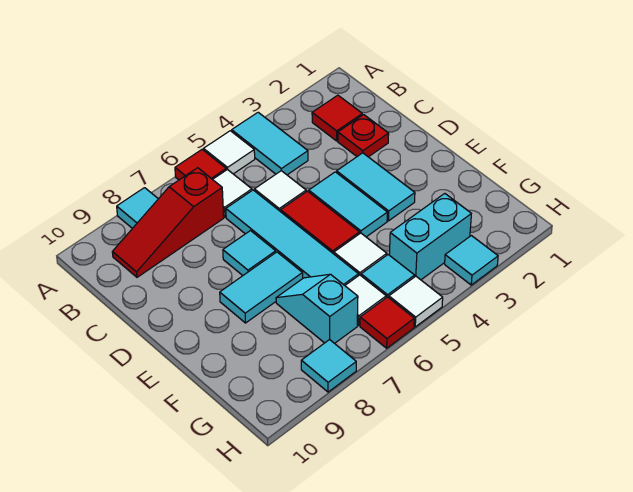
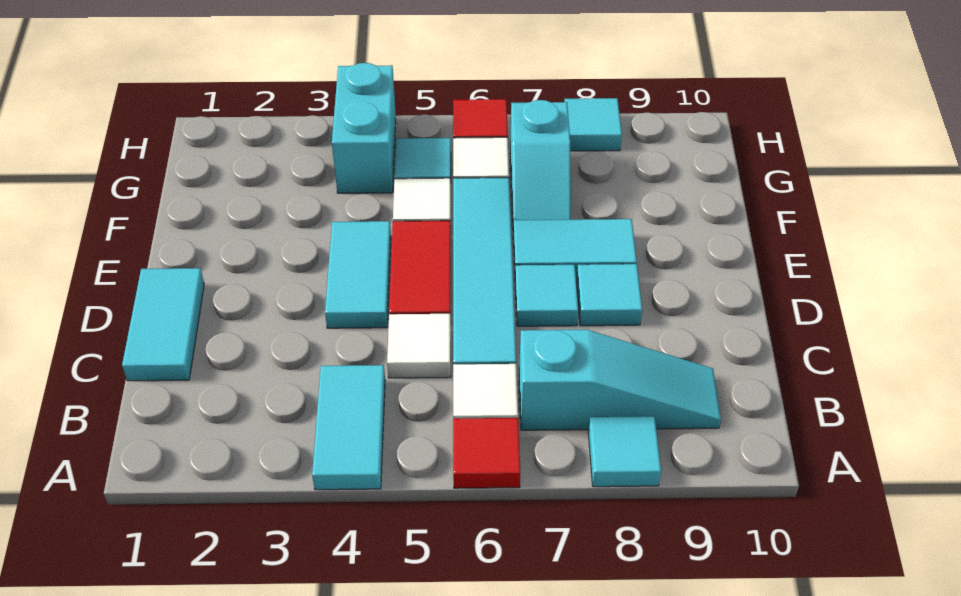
white tile A5 level 1 -> none
red tile B2 level 1 -> none
red slope B7:B9 level 1 top 7 -> cyan slope B7:B9 level 1 top 7
red plate C2 level 1 -> none
cyan tile D3:E3 level 1 -> cyan tile C1:D1 level 1
cyan brick G3:G4 level 1 -> cyan brick G4:H4 level 1
cyan tile H3 level 1 -> cyan tile D8 level 1
white tile H5 level 1 -> none

